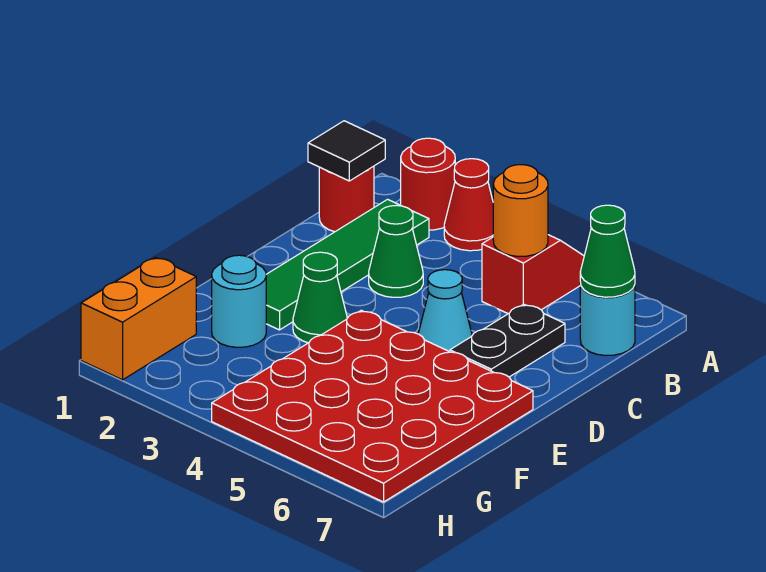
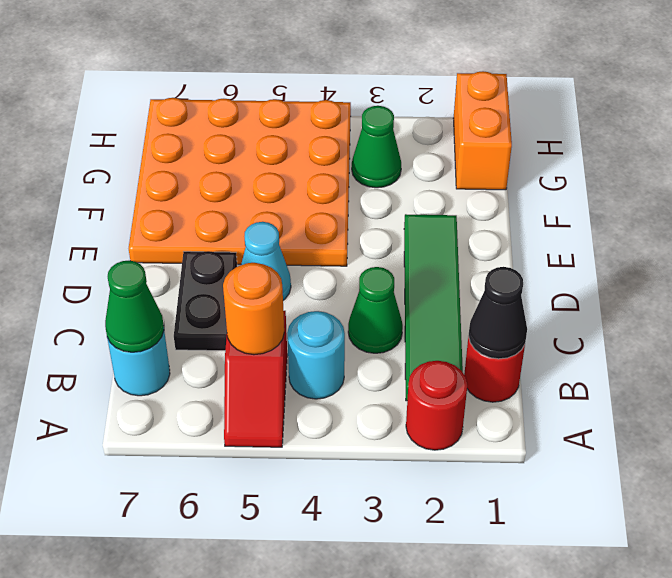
red cone A3 level 1 -> none
black tile B1 level 2 -> black cone B1 level 2
green cone E3 level 1 -> green cone G3 level 1
red plate E4:H7 level 1 -> orange plate E4:H7 level 1
cyan round brick F2 level 1 -> cyan round brick B4 level 1

